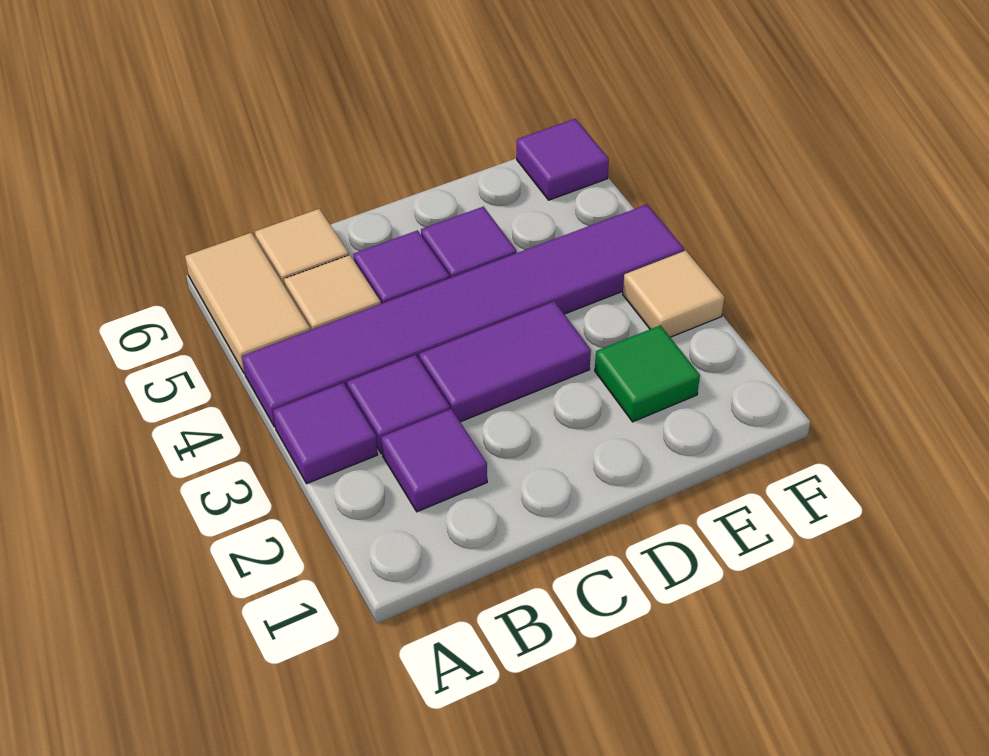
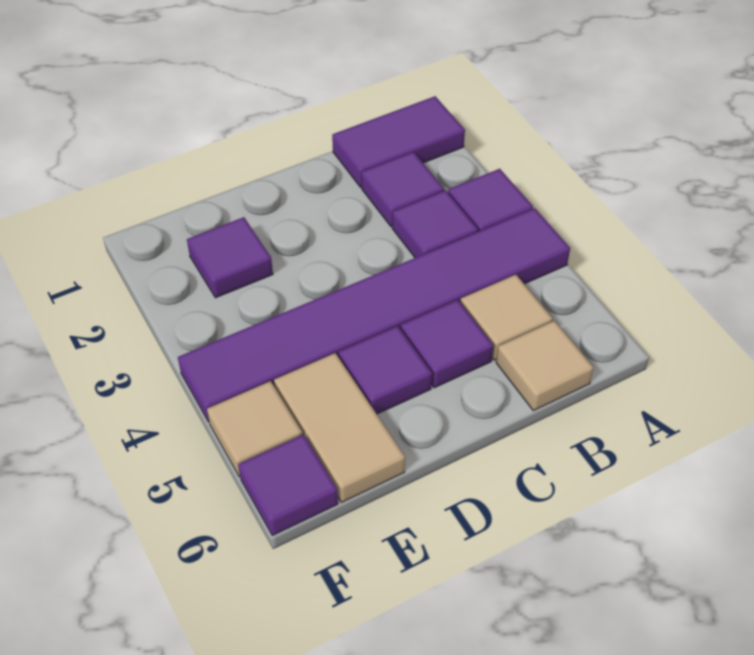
tan tile A5:A6 level 1 -> tan tile E5:E6 level 1
purple tile C3:D3 level 1 -> purple tile A1:B1 level 1
green tile E2 level 1 -> purple tile E2 level 1
tan tile F3 level 1 -> tan tile F5 level 1

